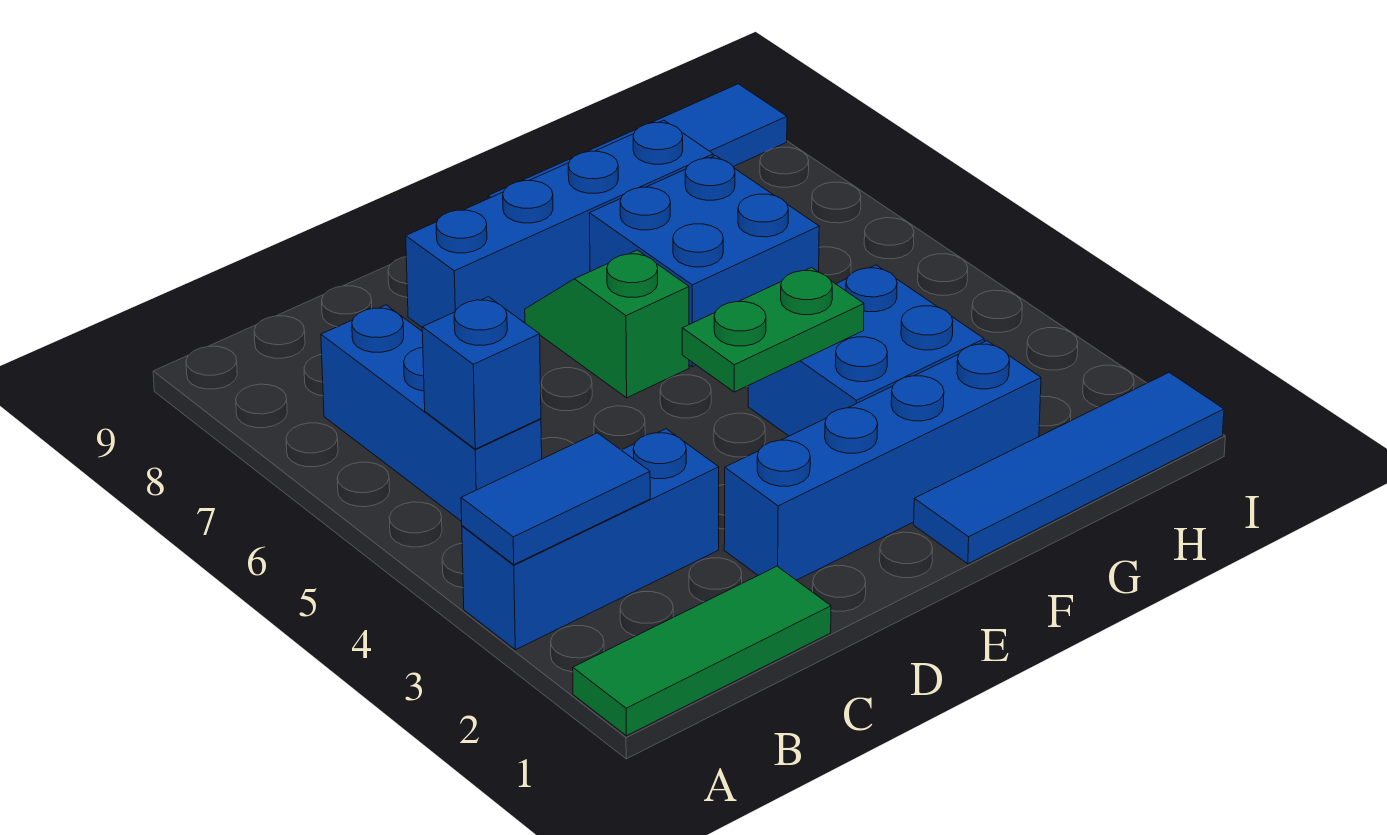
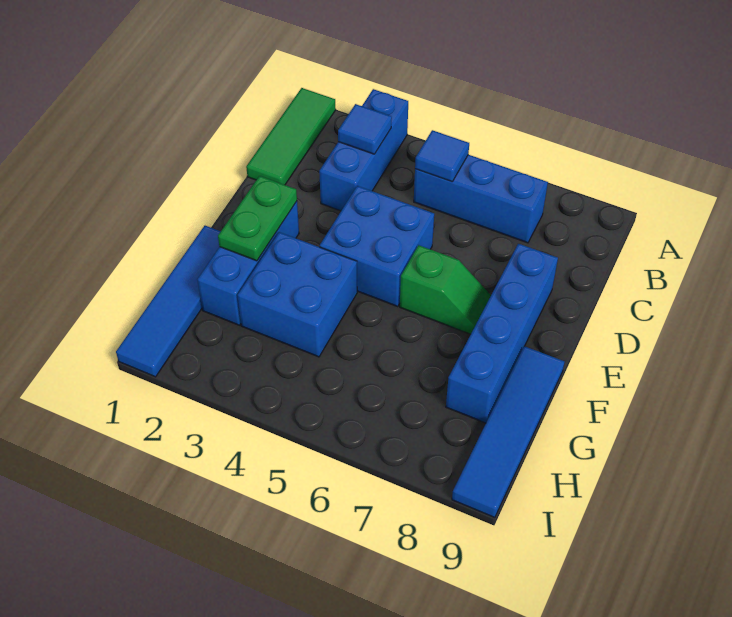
blue tile A3:B3 level 2 -> blue tile B3 level 2
blue brick B5 level 2 -> blue tile B5 level 2
blue brick D2:G2 level 1 -> blue brick E2:G2 level 1
green plate E4:F4 level 2 -> green plate E2:F2 level 2
blue brick F6:G7 level 1 -> blue brick D4:E5 level 1

